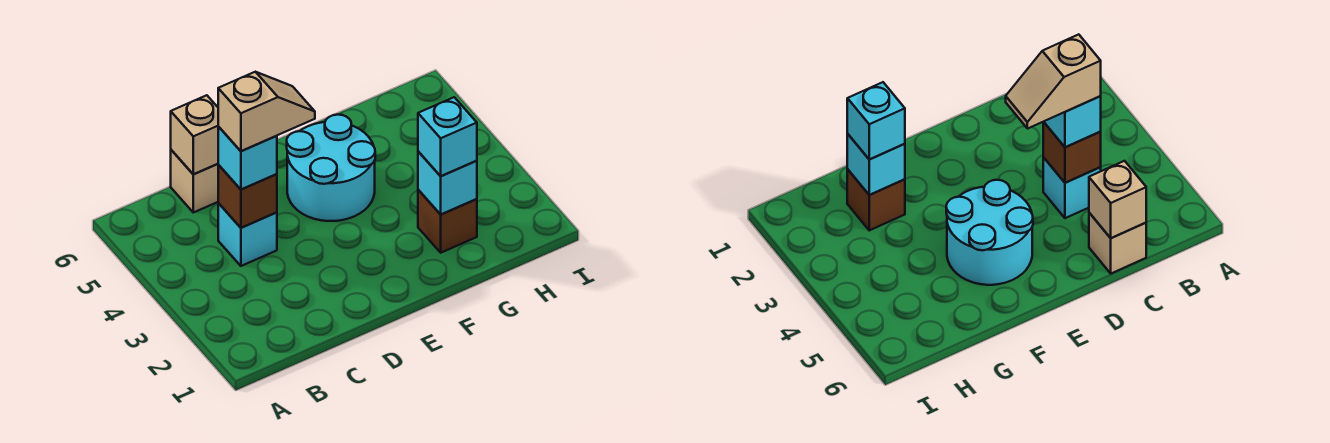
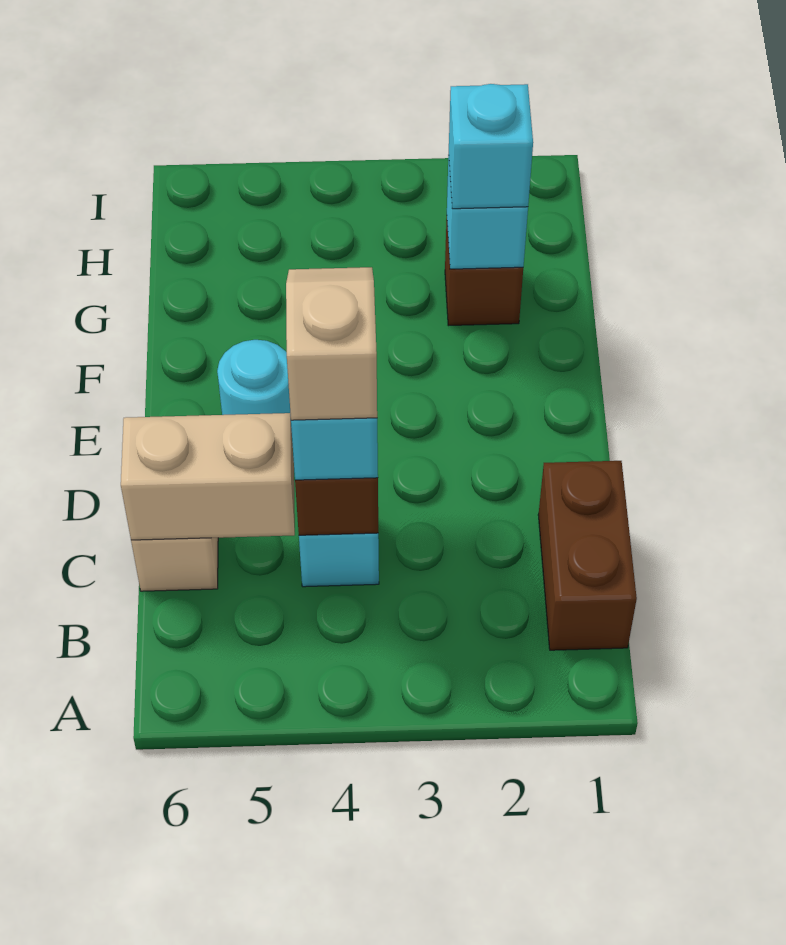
none -> brown brick B1:C1 level 1
tan brick C6 level 2 -> tan brick C5:C6 level 2
cyan round brick E4:F5 level 1 -> cyan round brick E5 level 1

